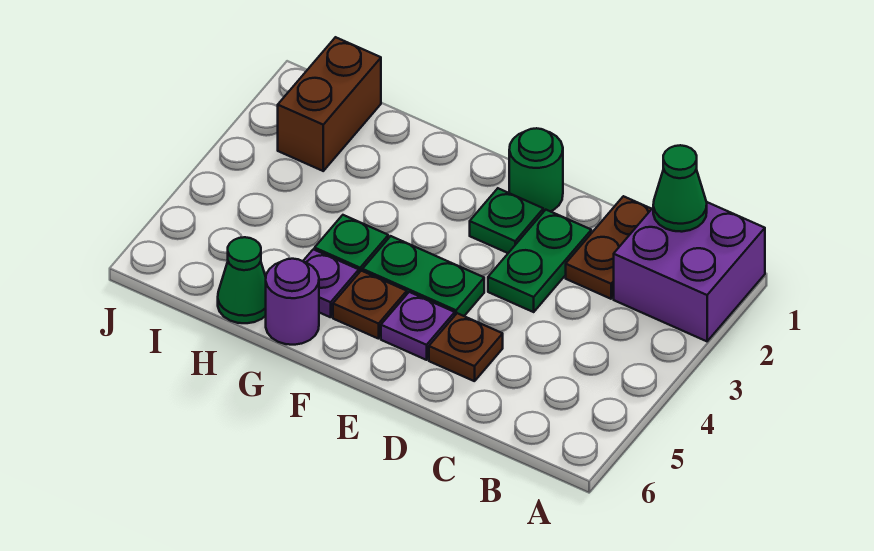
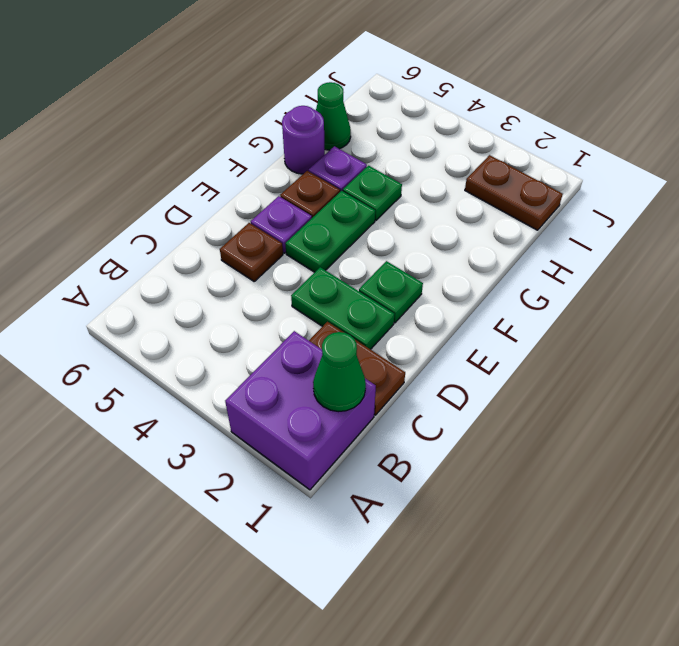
green round brick E1 level 1 -> none
brown brick I1:I2 level 1 -> brown plate I1:I2 level 1

